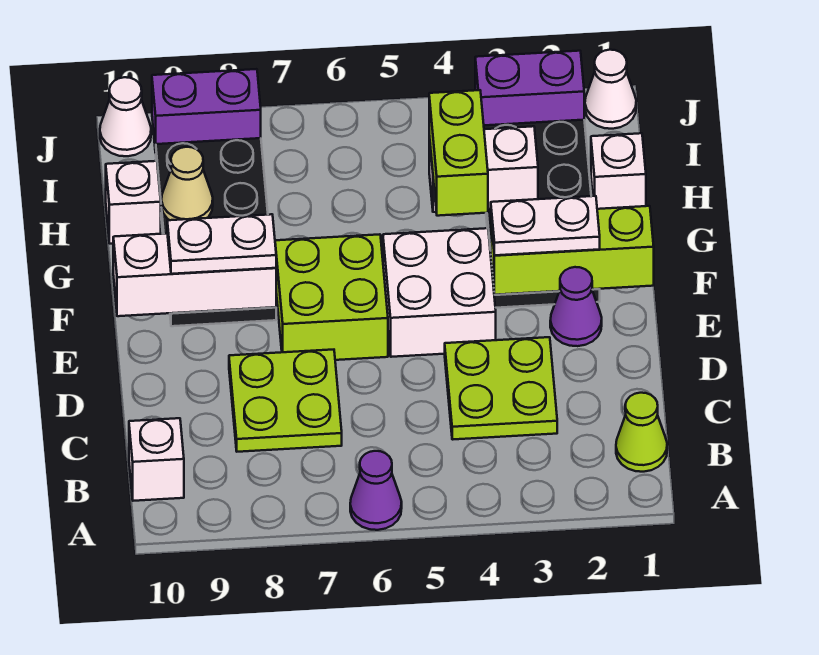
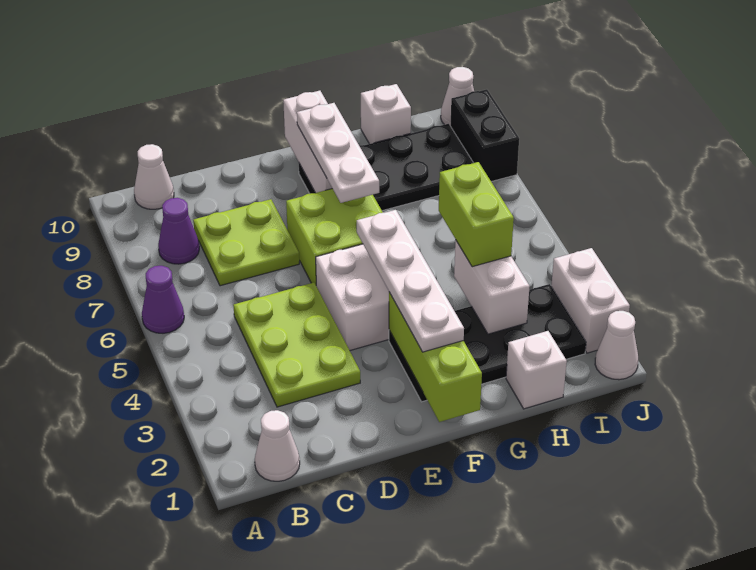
lime cone B1 level 1 -> white cone B1 level 1
white brick B10 level 1 -> white cone B10 level 1
lime plate C3:D4 level 1 -> lime plate C3:D5 level 1
purple cone E2 level 1 -> purple cone B8 level 1
white plate F2:F3 level 3 -> white plate F2:F5 level 3
white plate F8:F9 level 3 -> white plate F7:F9 level 3
lime brick G4:H4 level 3 -> lime brick H4:H5 level 3
tan cone H9 level 2 -> none
purple brick J2:J3 level 1 -> white brick J2:J3 level 1
purple brick J8:J9 level 1 -> black brick J8:J9 level 1

